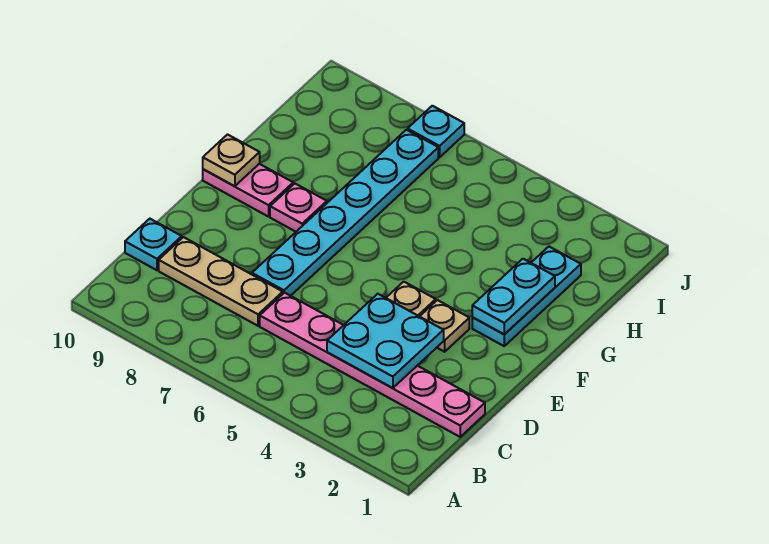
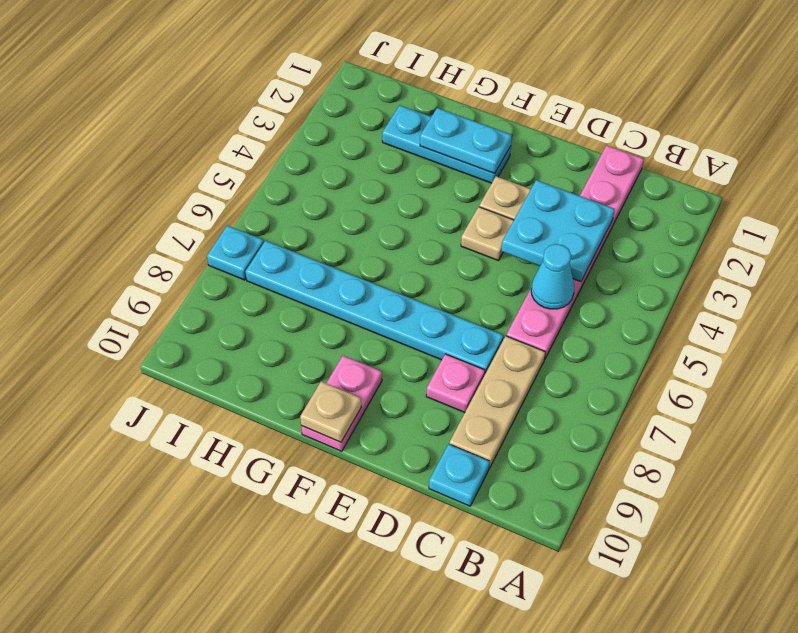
none -> cyan cone C5 level 2
pink plate F8 level 1 -> pink plate D8 level 1

